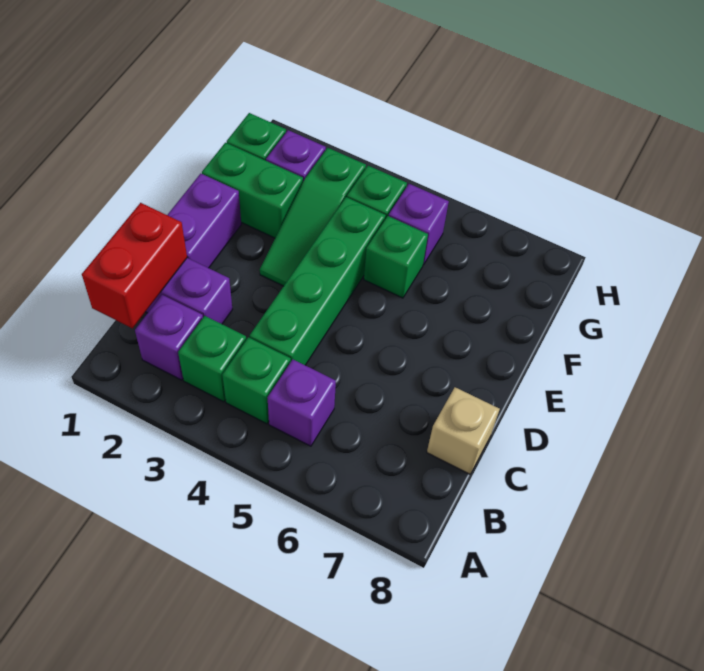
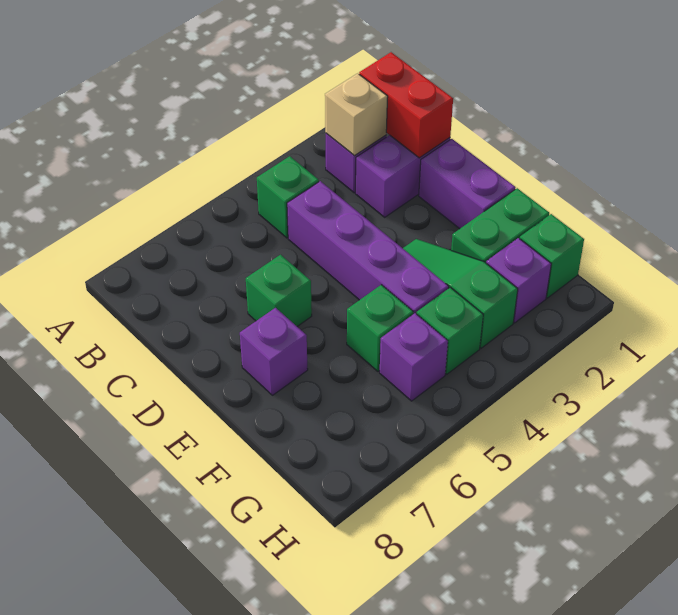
green brick B3 level 1 -> green brick D6 level 1
purple brick B5 level 1 -> purple brick E7 level 1
green brick C4:F4 level 1 -> purple brick C4:F4 level 1
tan brick C8 level 1 -> tan brick B2 level 2

